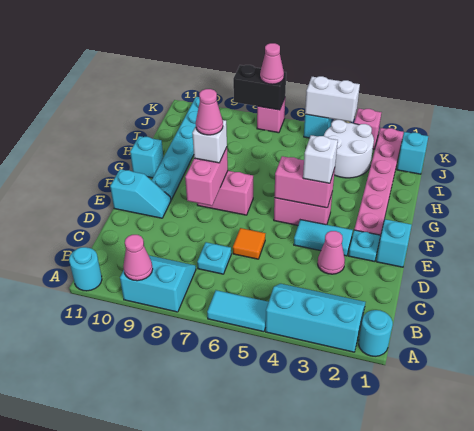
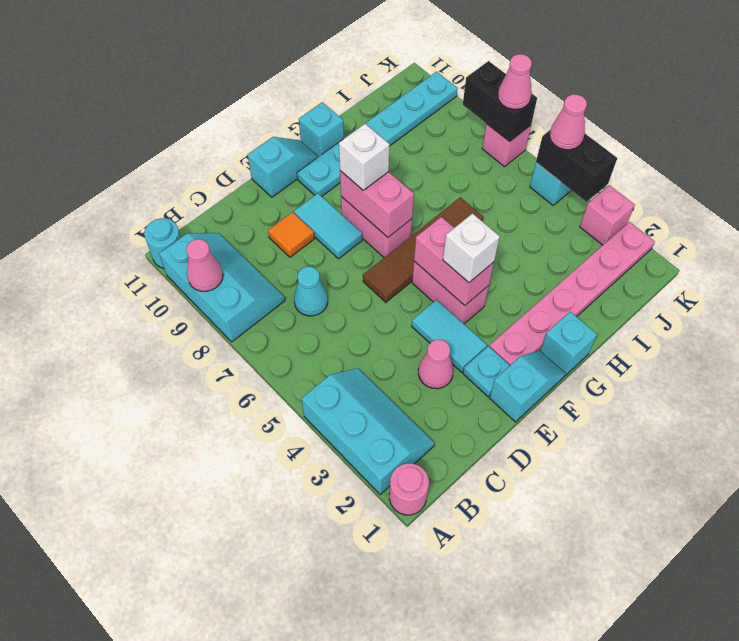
cyan round brick A1 level 1 -> pink round brick A1 level 1
cyan tile A5:A6 level 1 -> cyan tile E8:E9 level 1
cyan slope A8:B9 level 1 top A -> cyan slope A8:B10 level 1 top A
cyan plate C7 level 1 -> cyan cone C7 level 1
orange tile D6 level 1 -> orange tile D9 level 1
none -> brown tile E6:H6 level 1
pink brick E8:F8 level 2 -> pink brick F7:F8 level 2
cyan slope E10:E11 level 1 top 11 -> cyan slope E11:F11 level 1 top E
pink cone F8 level 4 -> pink cone K5 level 3
white round brick I3:J4 level 1 -> none
cyan brick J1 level 1 -> cyan brick G1 level 1
white brick K4:K5 level 2 -> black brick K4:K5 level 2

